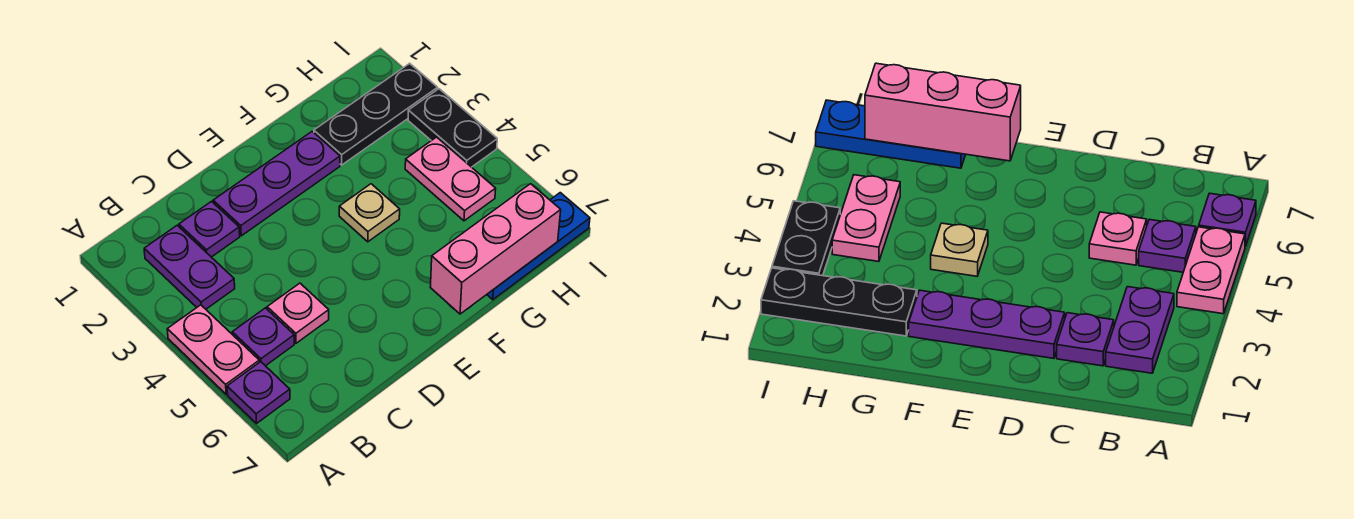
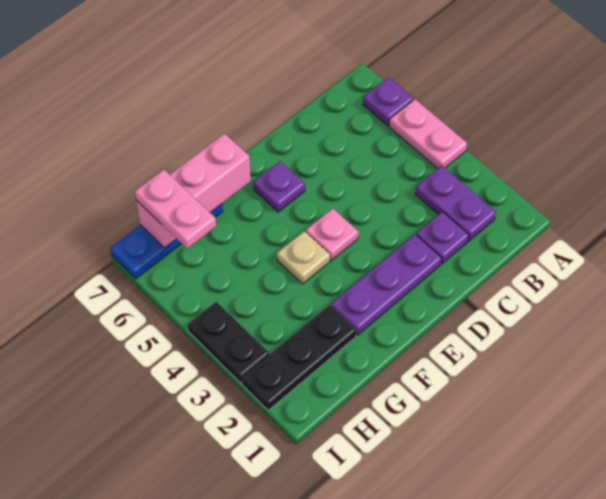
purple plate B5 level 1 -> purple plate E6 level 1
pink plate C5 level 1 -> pink plate E4 level 1
pink plate H4:H5 level 1 -> pink plate H6:H7 level 3

